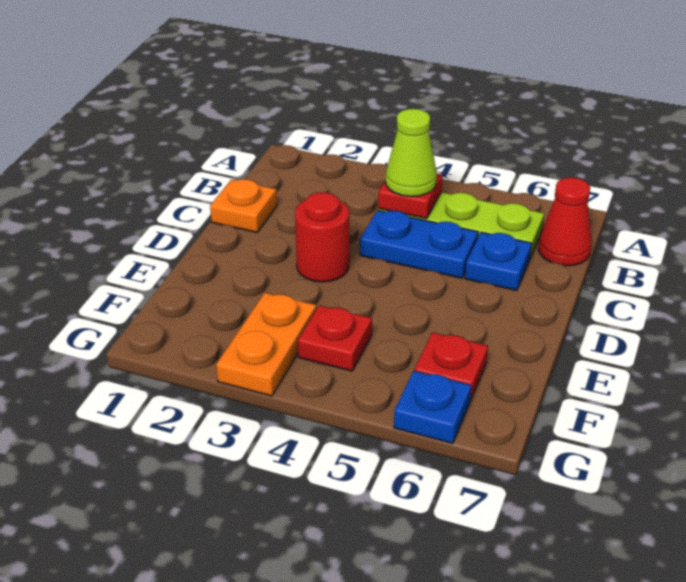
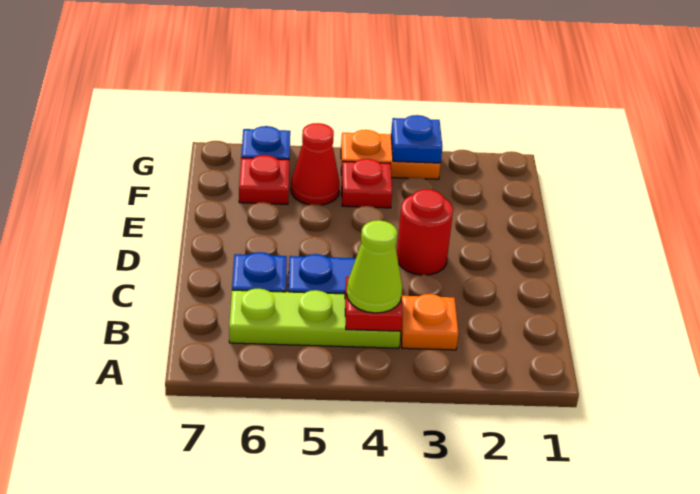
red cone B7 level 1 -> red cone F5 level 1
orange plate C1 level 1 -> orange plate B3 level 1
orange plate F3:G3 level 1 -> orange plate G3:G4 level 1
none -> blue plate G3 level 2

